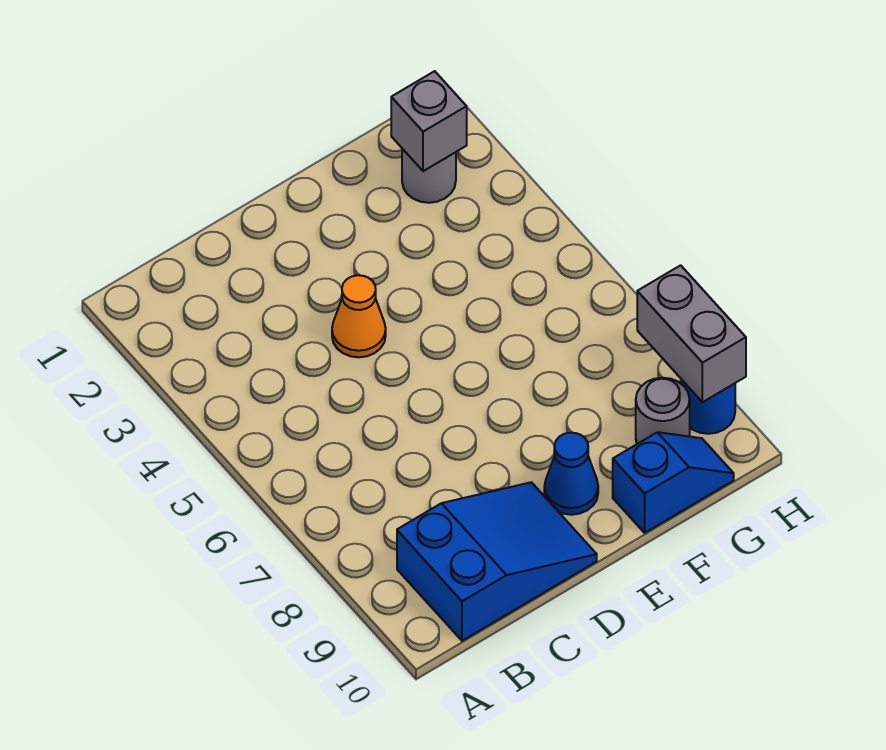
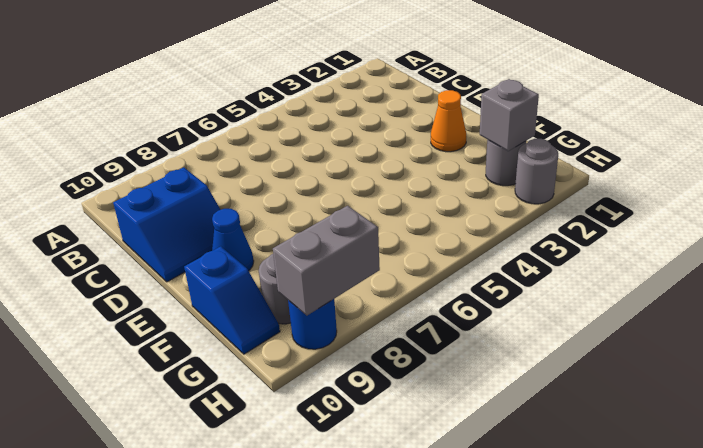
blue slope B9:D10 level 1 top B -> blue slope C9:D10 level 1 top C
orange cone D4 level 1 -> orange cone E2 level 1
none -> grey round brick H2 level 1

